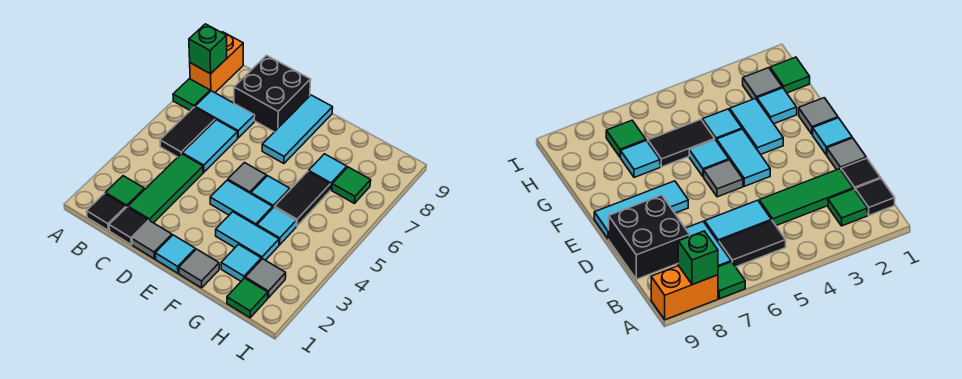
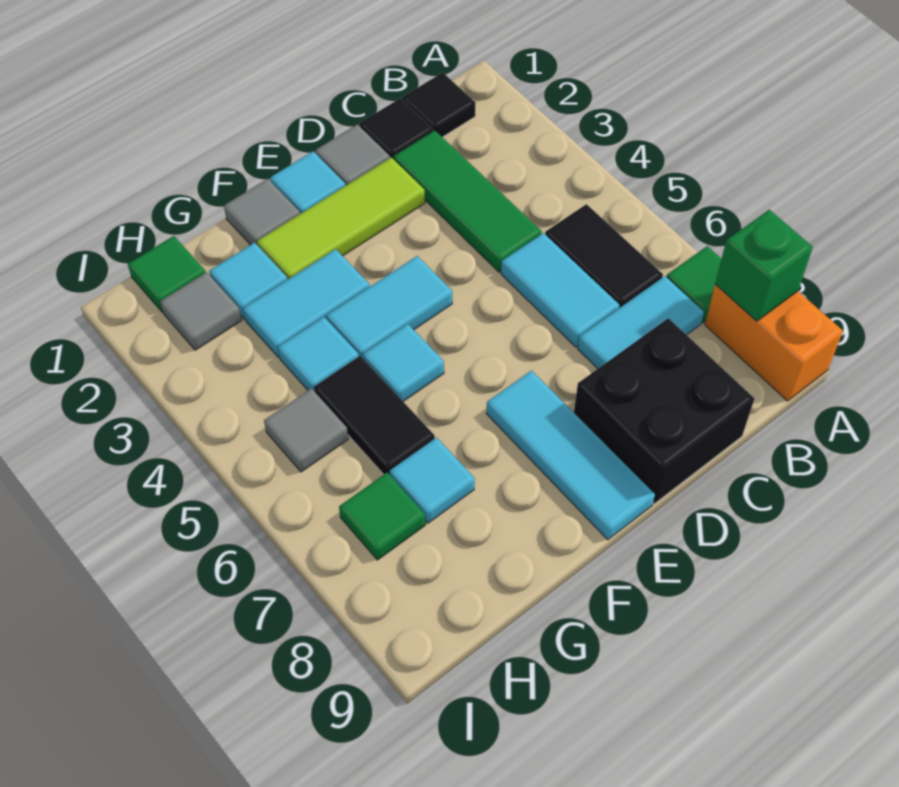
green tile B2 level 1 -> none
none -> lime tile D2:F2 level 1
grey tile E5 level 1 -> grey tile H5 level 1

